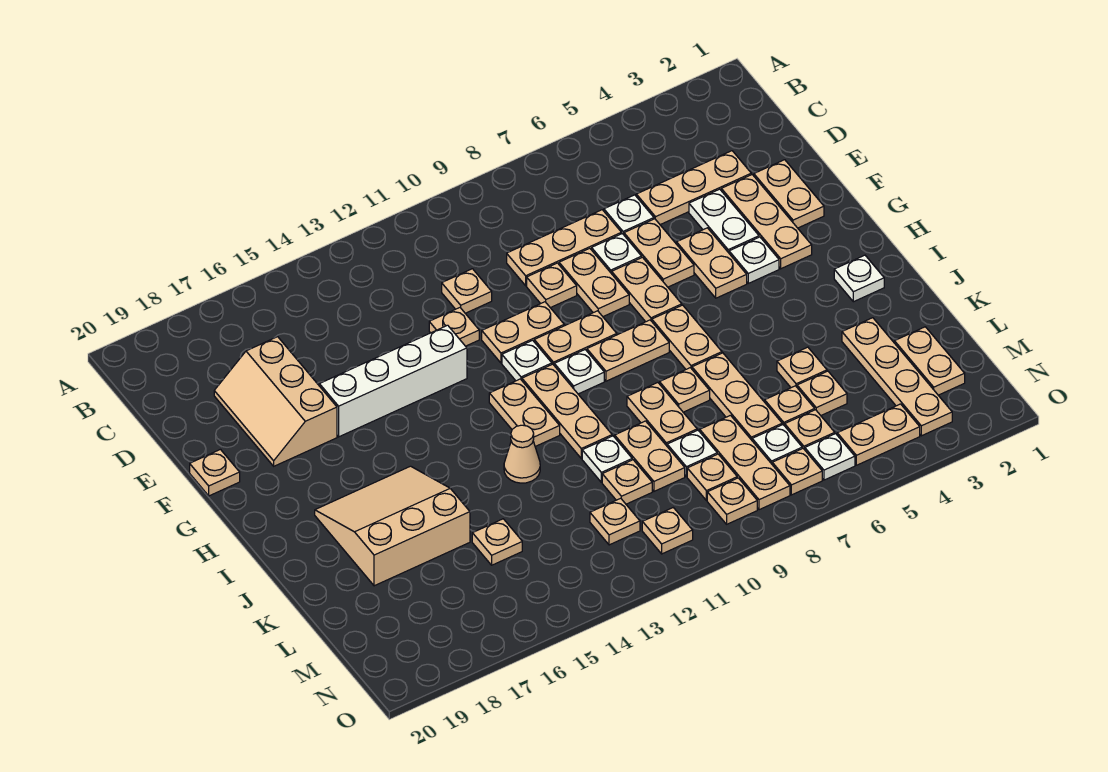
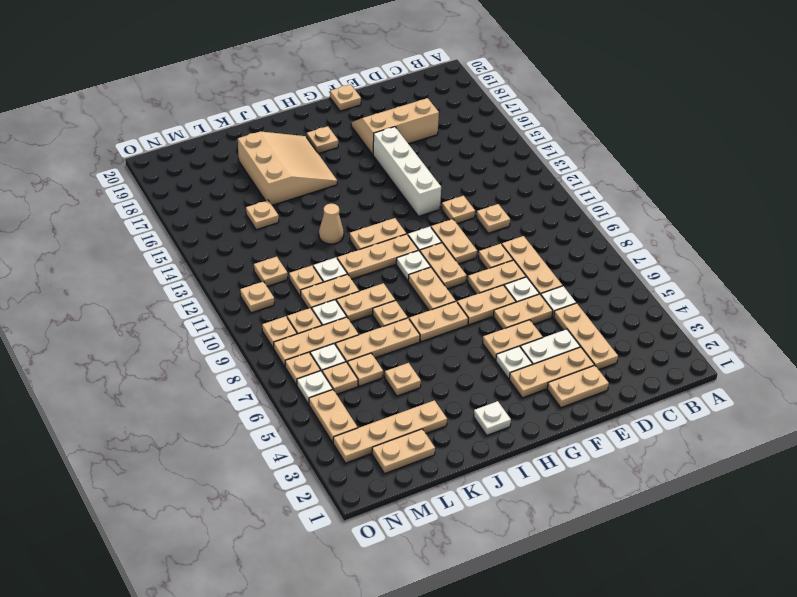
tan plate L5 level 1 -> tan plate H18 level 1

